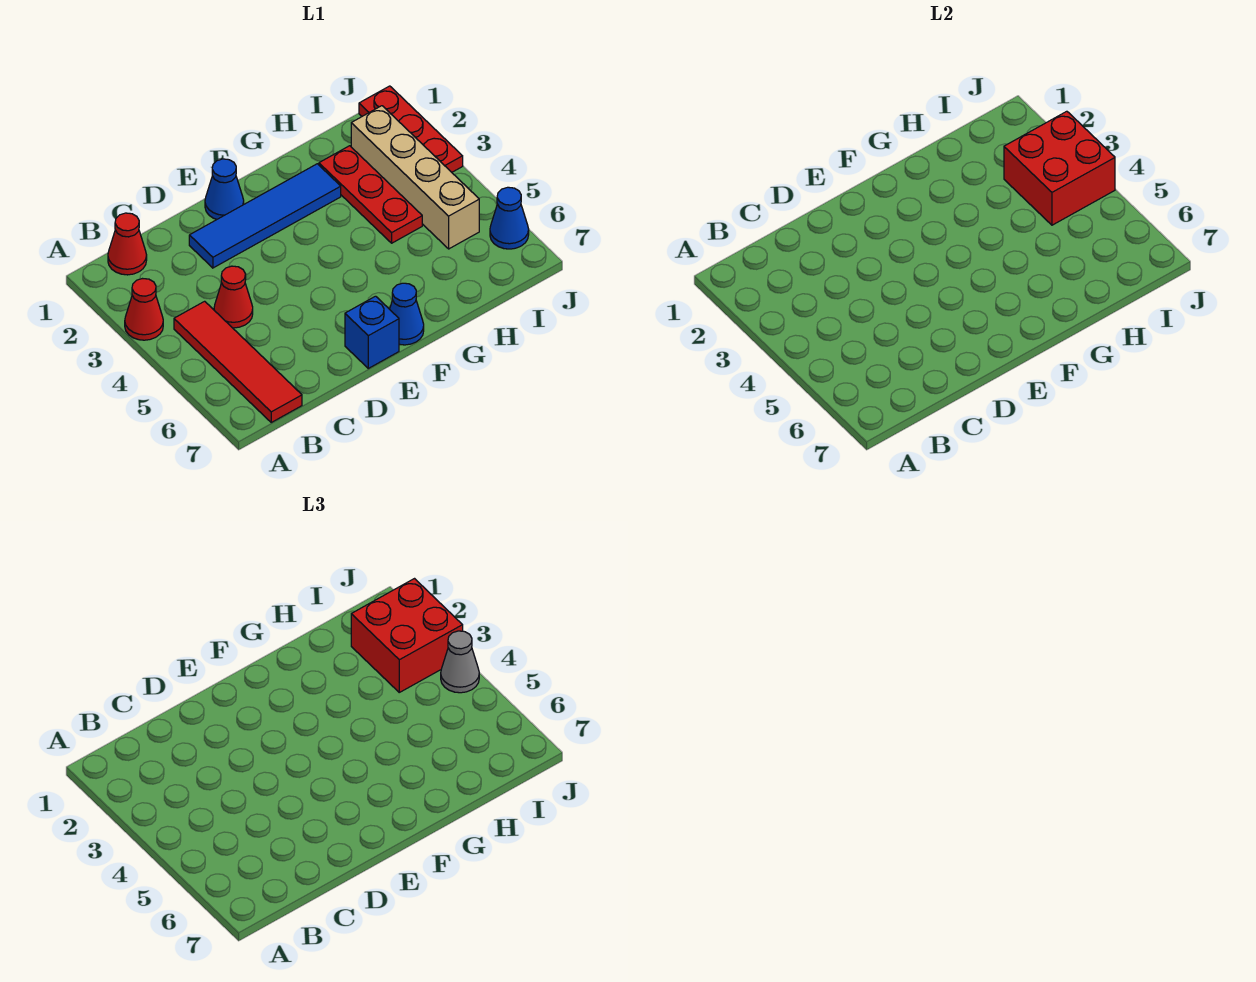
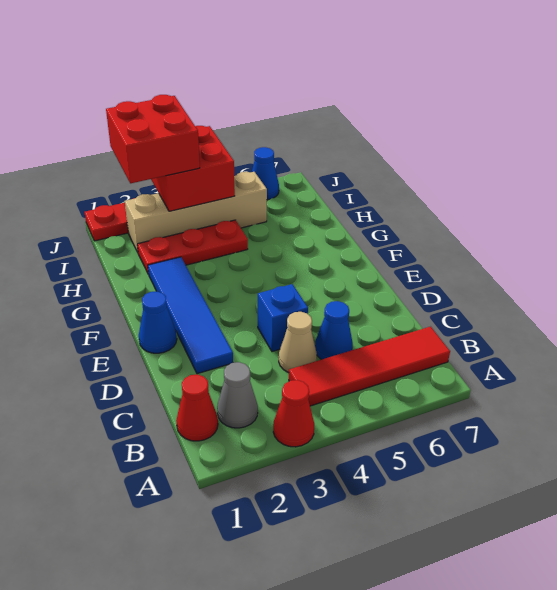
red cone C4 level 1 -> tan cone C4 level 1
blue brick E7 level 1 -> blue brick D4 level 1
blue cone F7 level 1 -> blue cone C5 level 1
grey cone J4 level 3 -> grey cone B2 level 1

